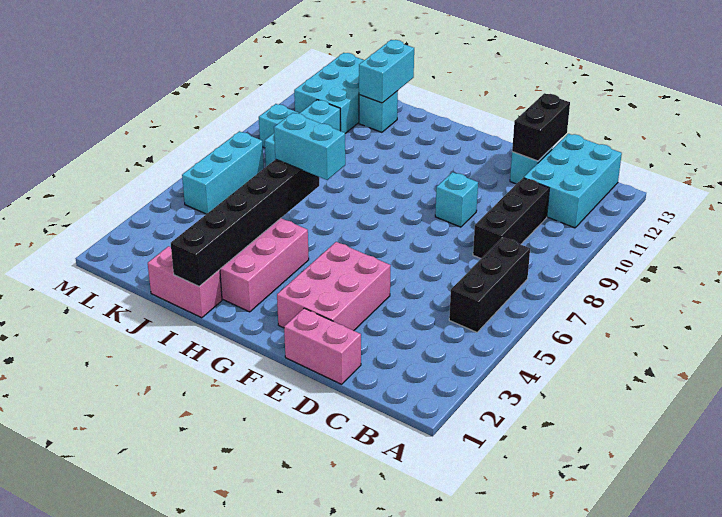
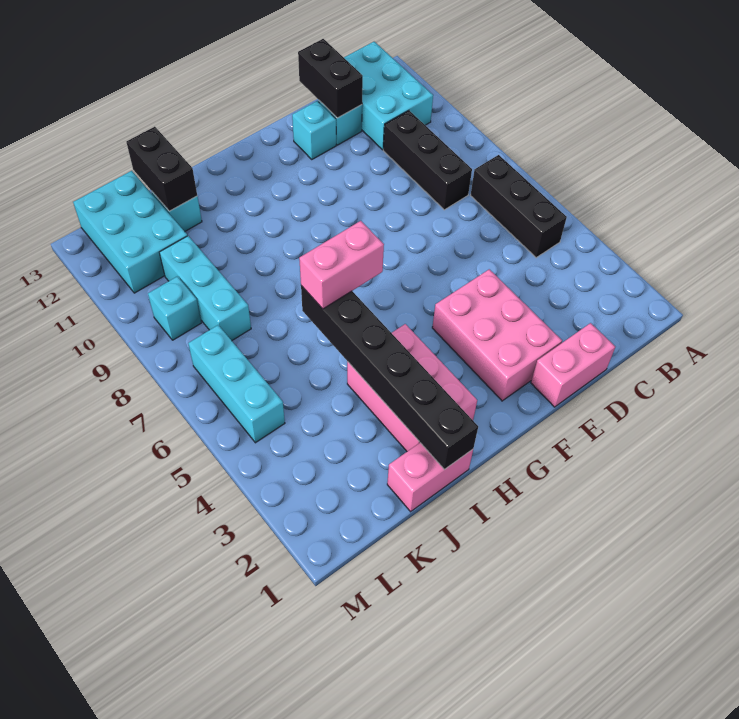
cyan brick E9 level 1 -> cyan brick E12 level 1
cyan brick H6:I6 level 3 -> pink brick H6:I6 level 3
cyan brick J12:J13 level 2 -> black brick J12:J13 level 2

